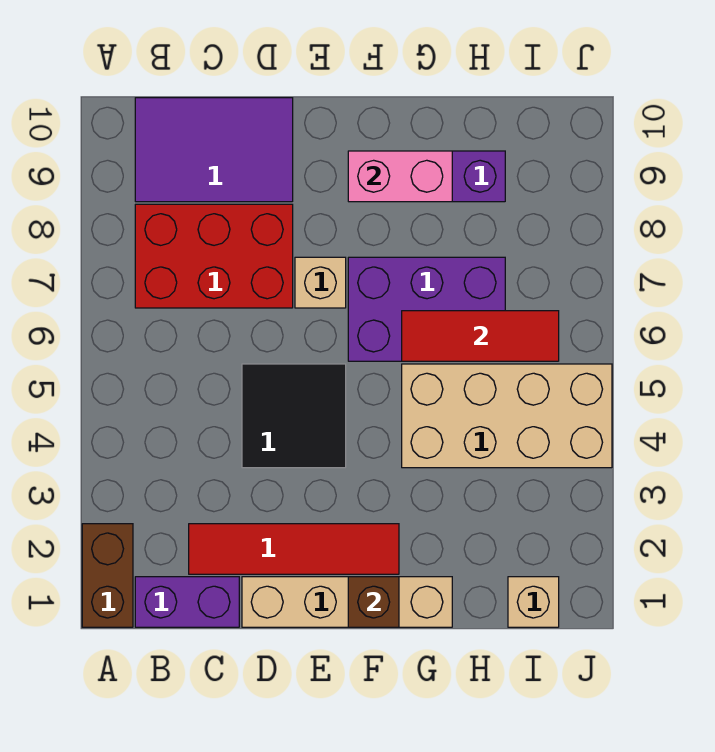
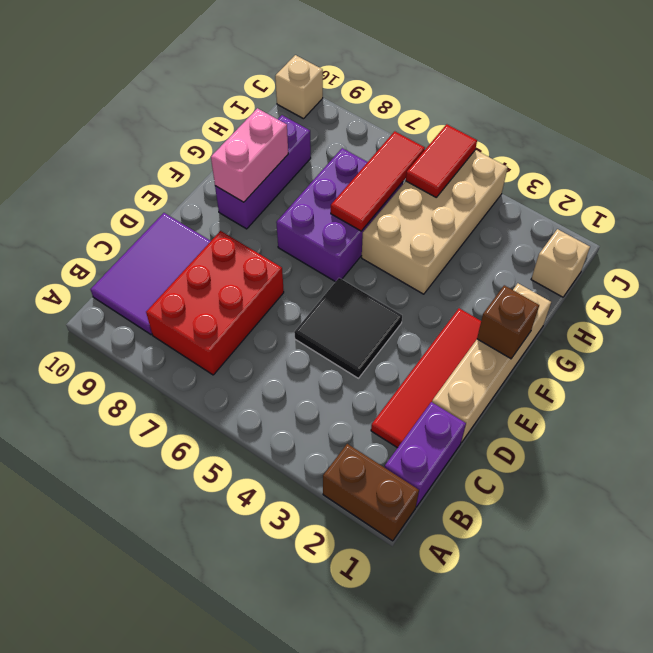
tan brick E7 level 1 -> tan brick J10 level 1
none -> red tile I5:J5 level 2

